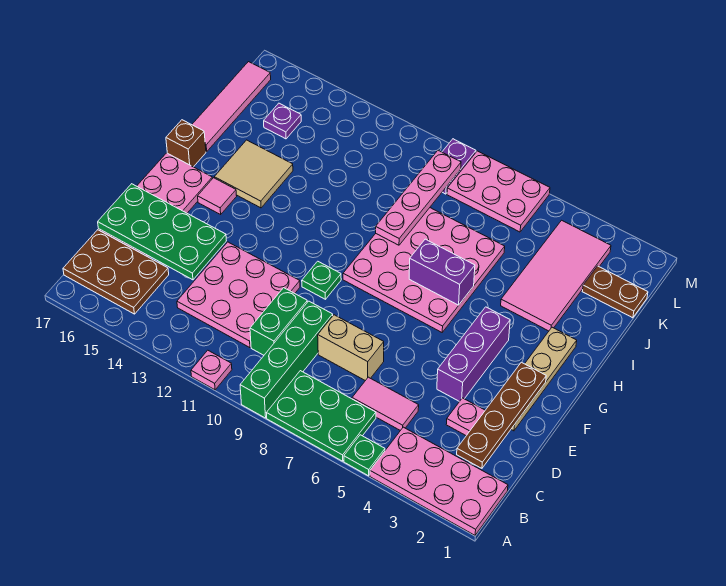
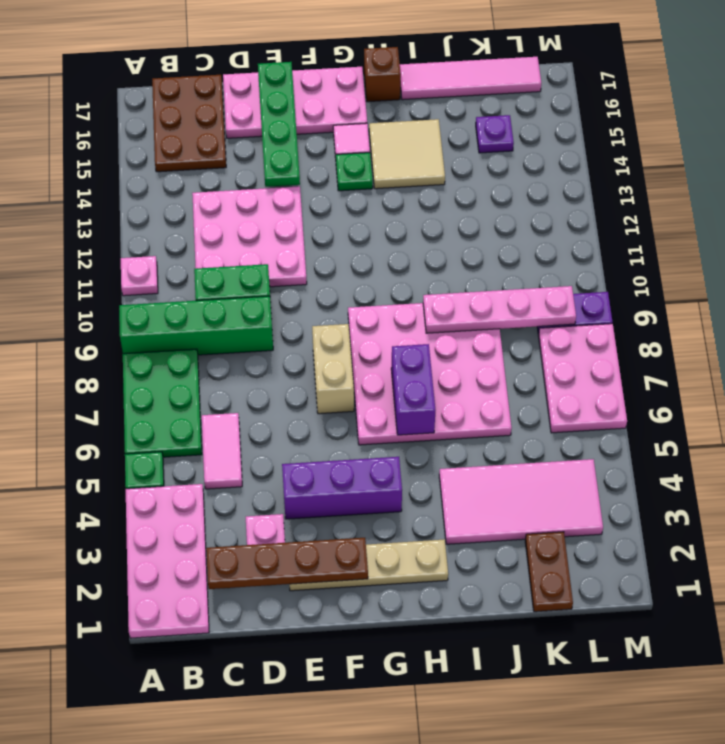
tan brick D7:D8 level 1 -> tan brick F7:F8 level 1
green plate D14:E17 level 2 -> green plate E14:E17 level 2
green plate F10 level 1 -> green plate G14 level 1

